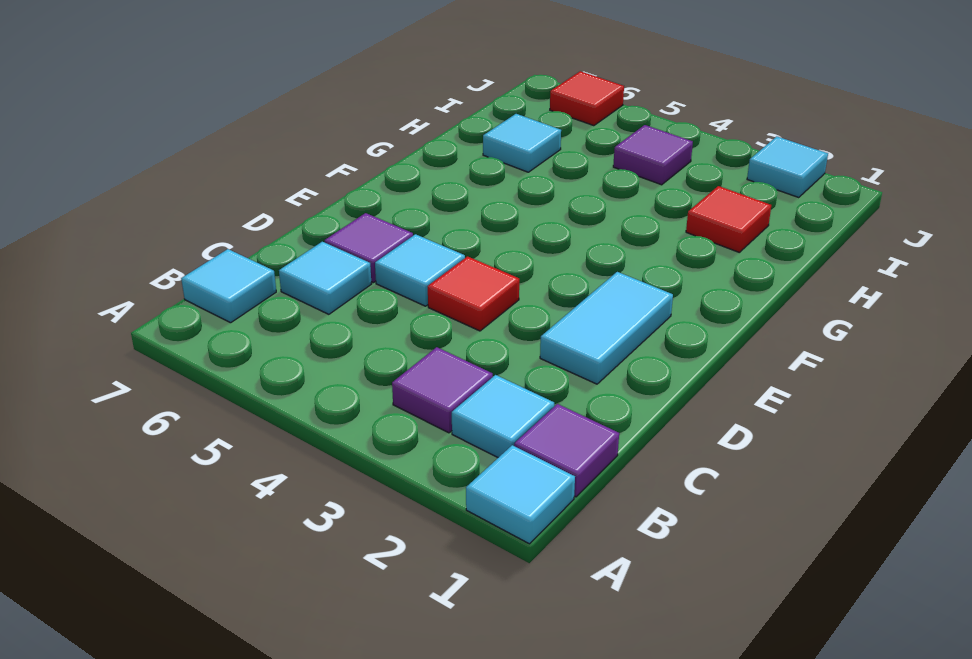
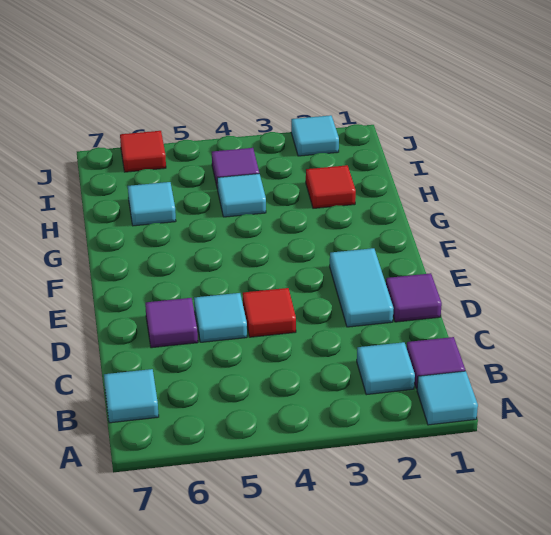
purple tile B3 level 1 -> purple tile D1 level 1
cyan tile C6 level 1 -> cyan tile H4 level 1

